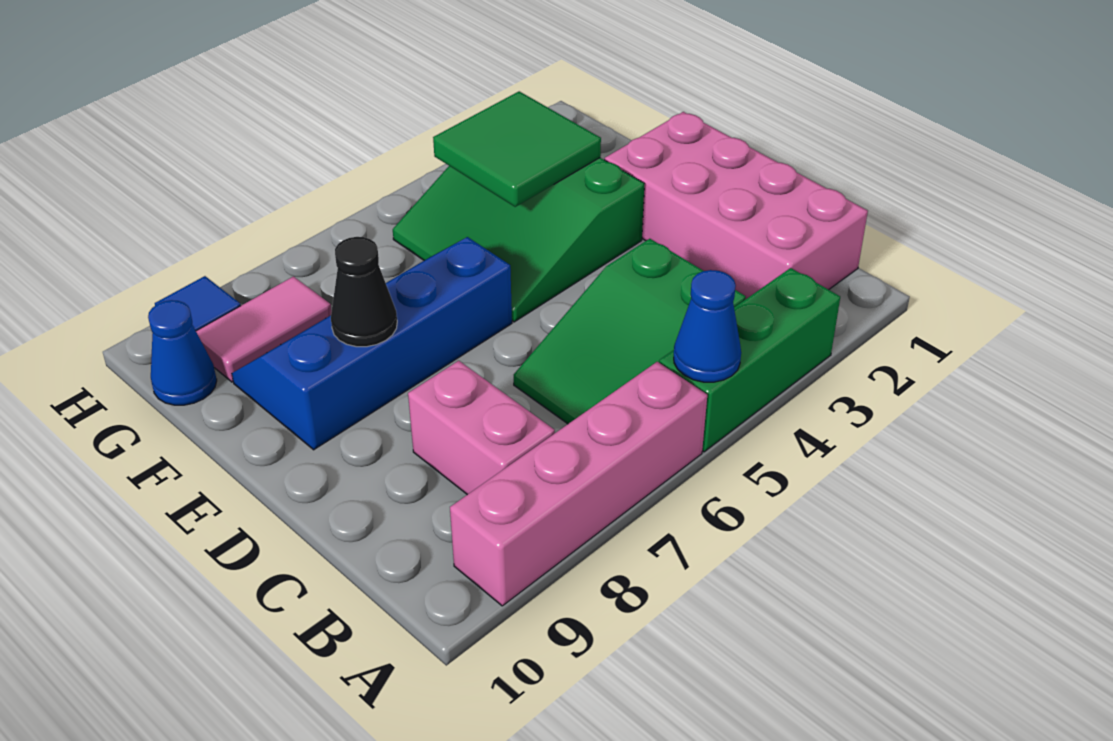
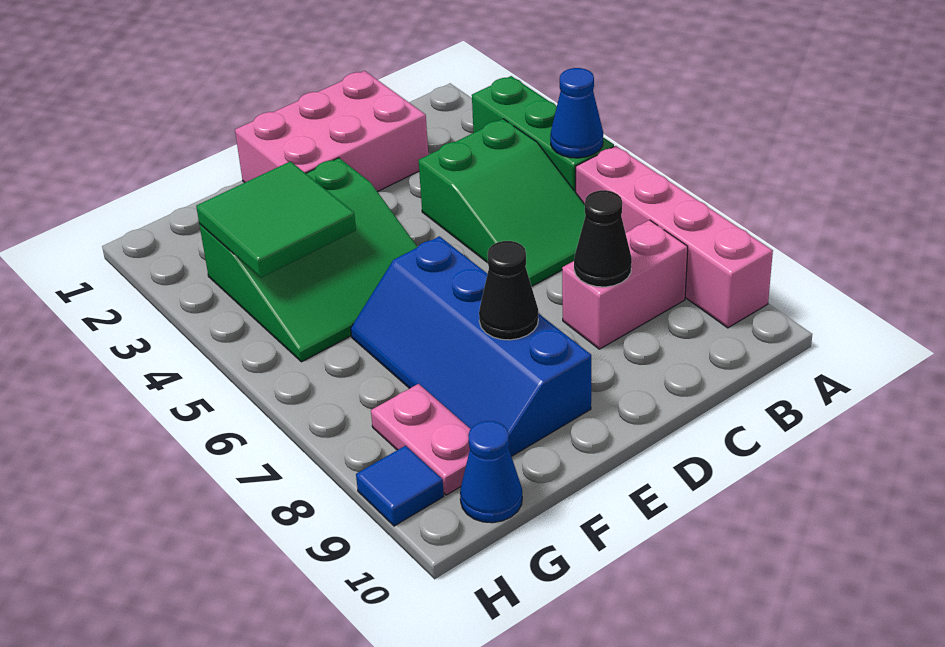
pink brick B1:E2 level 1 -> pink brick C1:E2 level 1
none -> black cone C8 level 2
pink tile G8:G9 level 1 -> pink plate G8:G9 level 1

